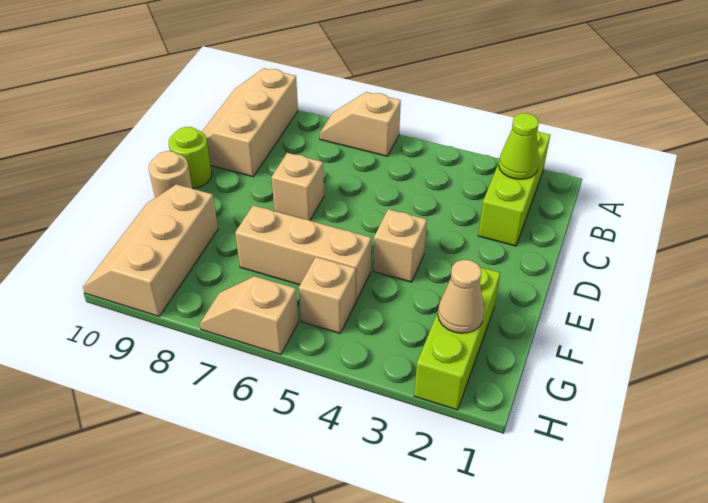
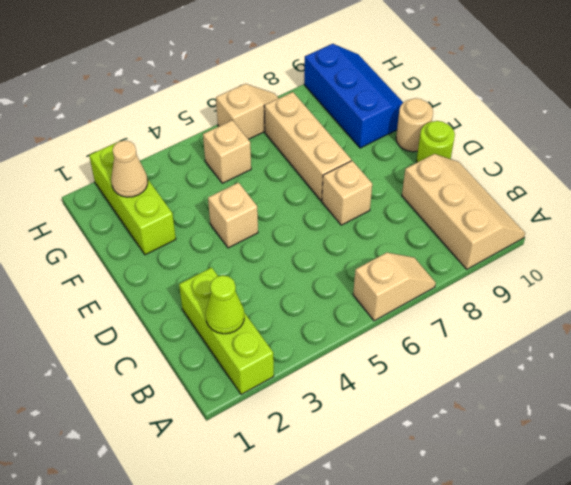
tan brick F5:F7 level 1 -> tan brick E7:G7 level 1
tan slope F9:H10 level 1 top 9 -> blue slope F9:H10 level 1 top 9

